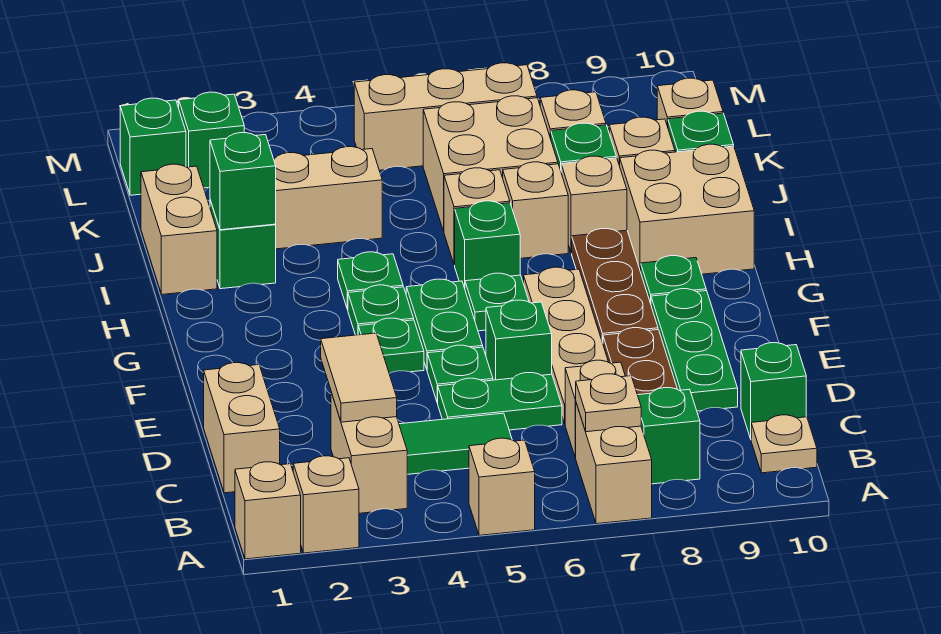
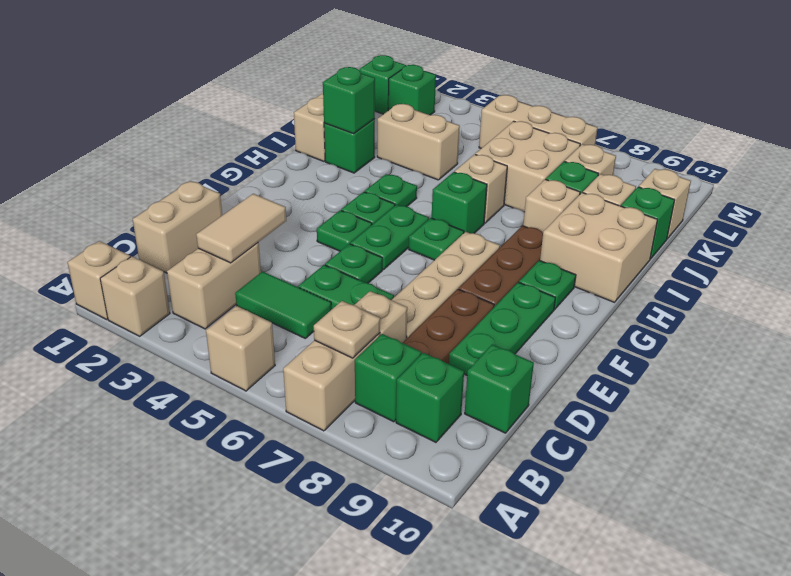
tan plate B10 level 1 -> none
green brick E6 level 1 -> green brick B9 level 1
tan brick I7 level 1 -> none

